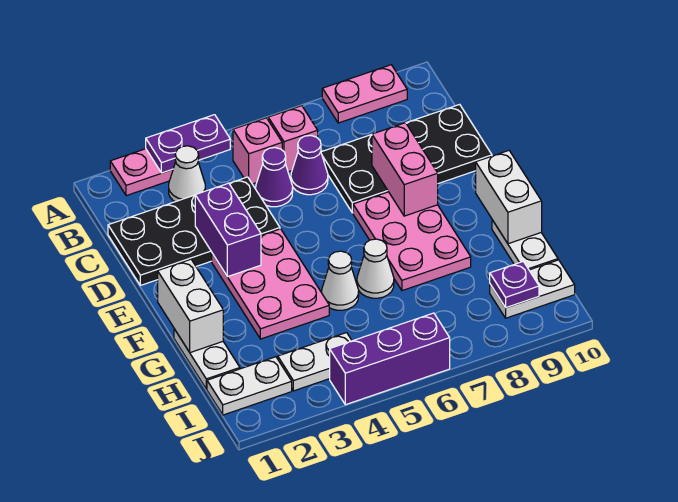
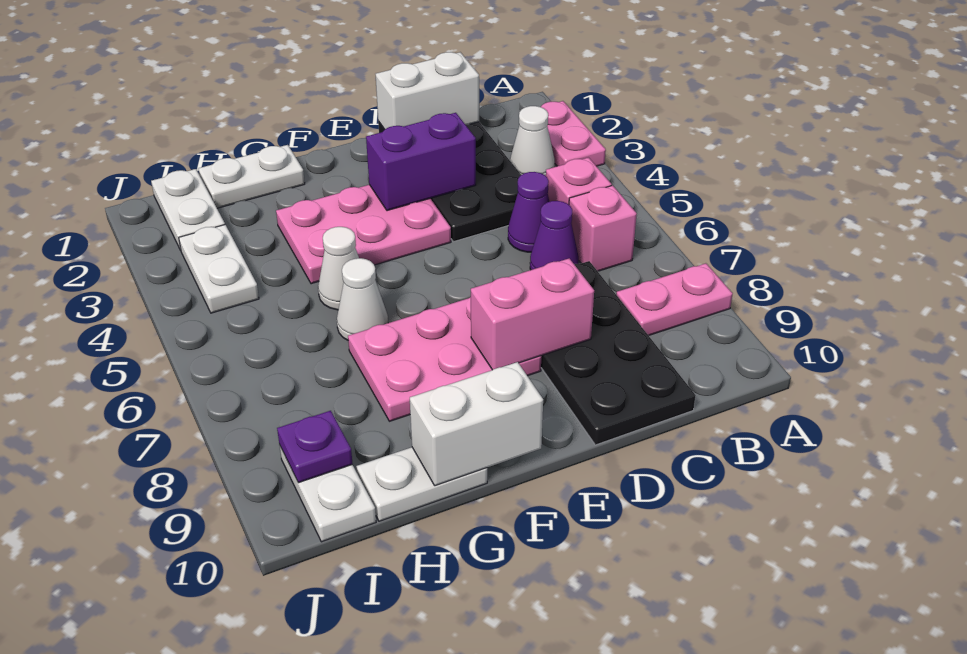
purple plate A3:A4 level 2 -> none
pink plate A8:A9 level 1 -> pink plate A8:B8 level 1
white brick F1:G1 level 2 -> white brick C1:D1 level 2
purple brick J4:J6 level 1 -> none

